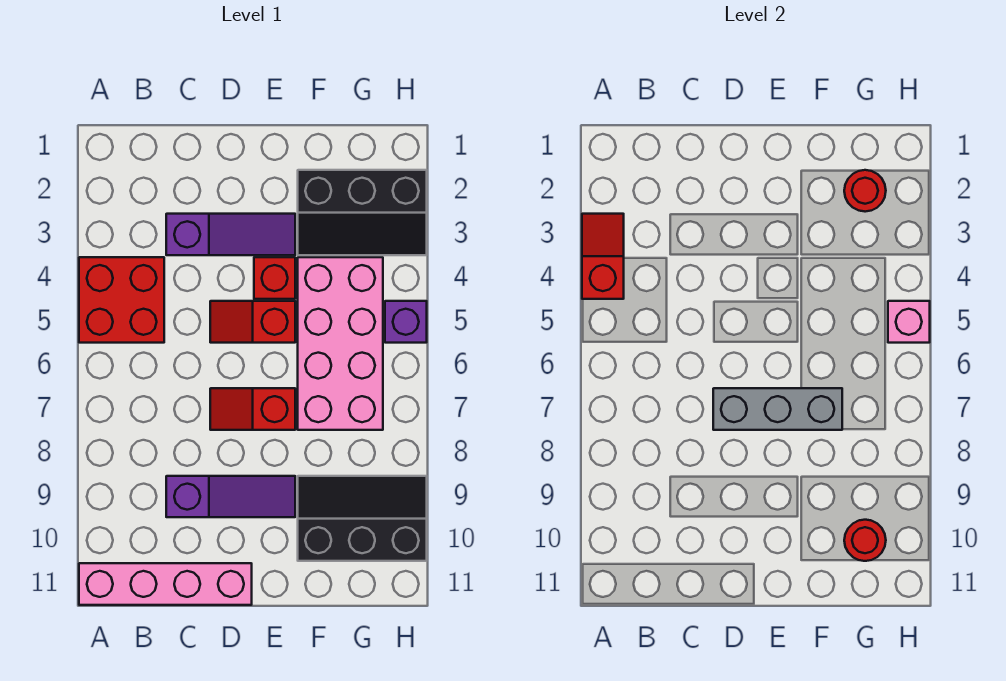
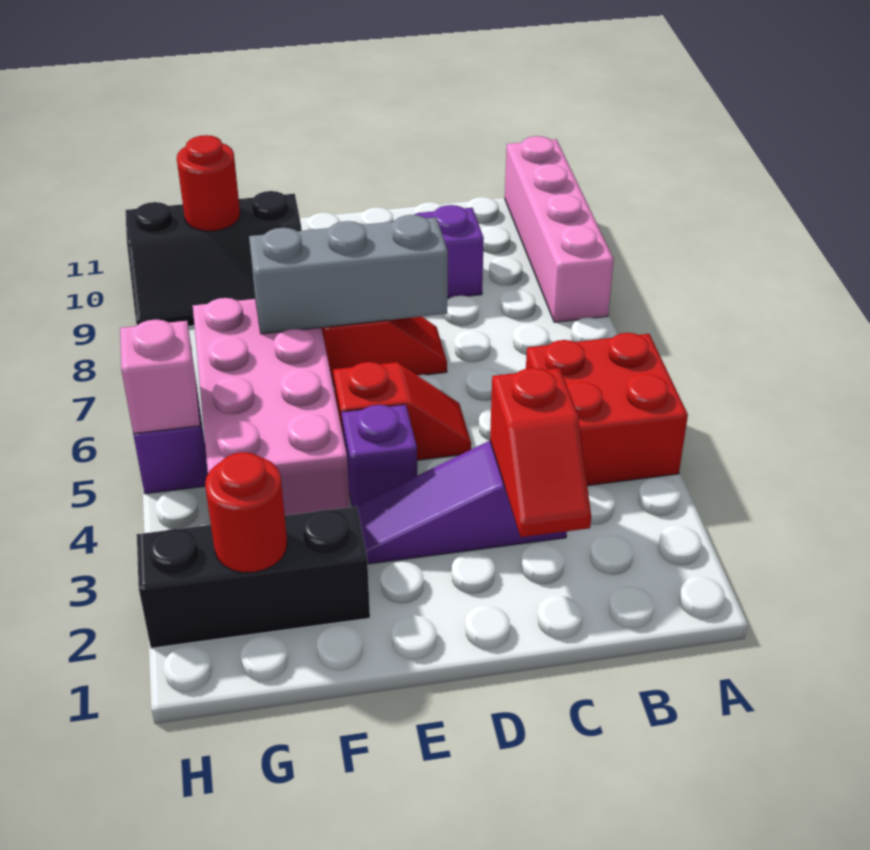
red slope A3:A4 level 2 top 4 -> red slope C2:C3 level 2 top 3
pink brick A11:D11 level 1 -> pink brick A8:A11 level 1
red brick E4 level 1 -> purple brick E4 level 1

